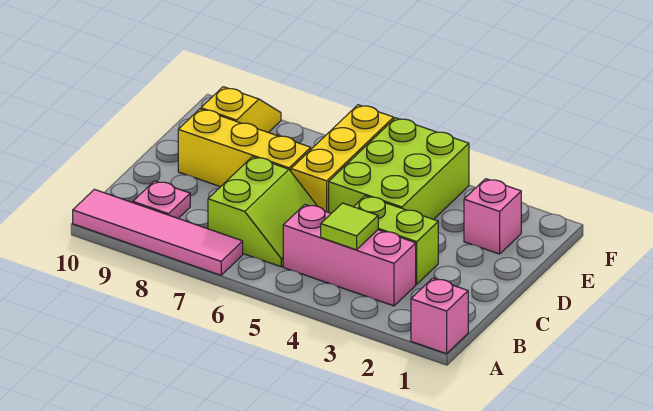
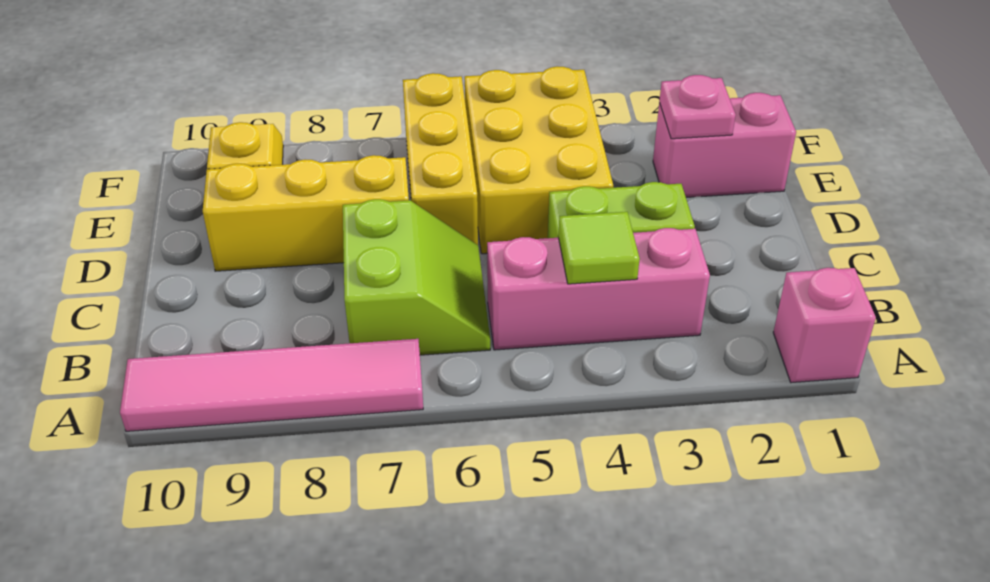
pink plate B9 level 1 -> pink plate E2 level 2
lime brick D4:F5 level 1 -> yellow brick D4:F5 level 1
pink brick E2 level 1 -> pink brick E1:E2 level 1

